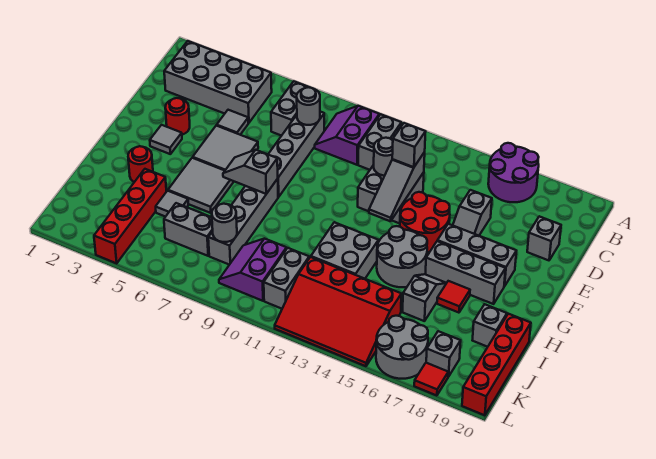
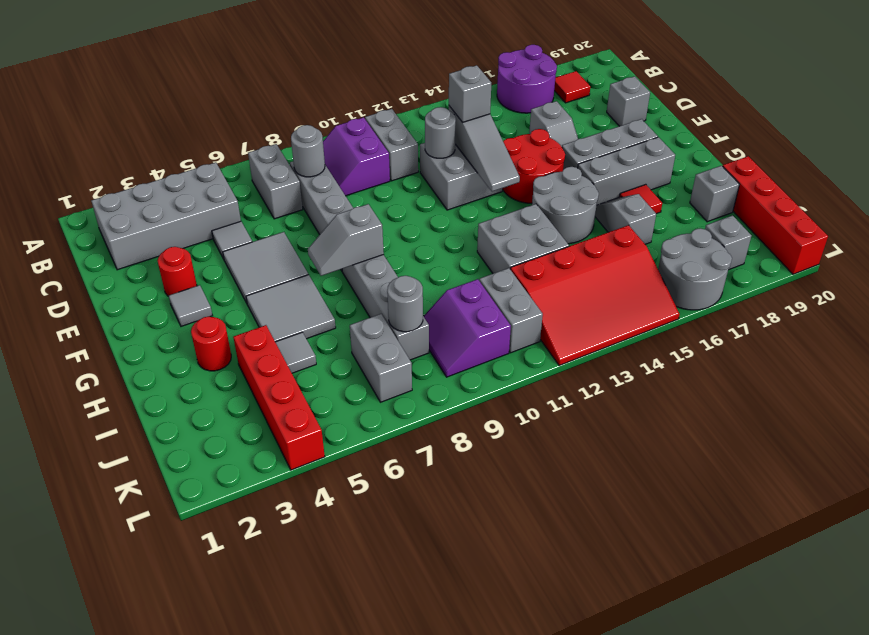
grey brick J6:J7 level 1 -> grey brick J7:K7 level 1
red tile L18 level 1 -> red tile B18 level 1

